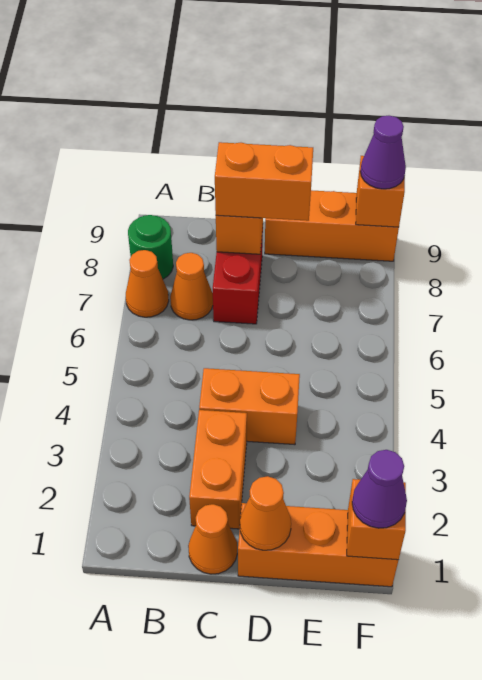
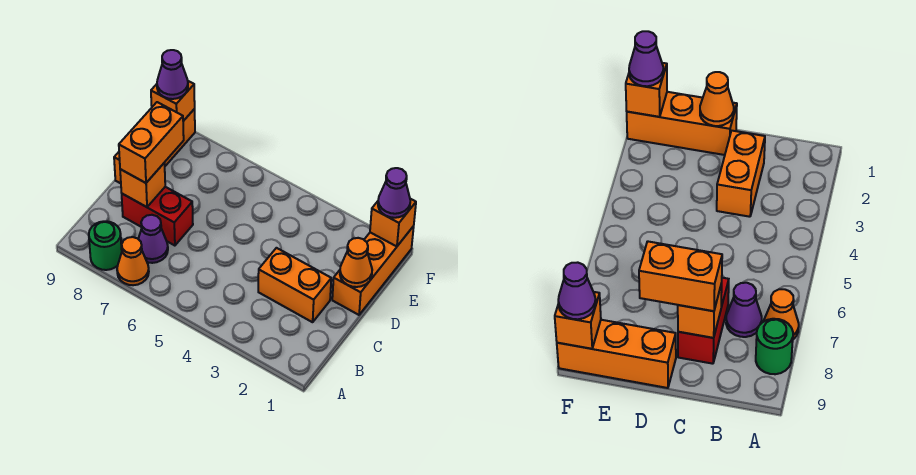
orange cone B7 level 1 -> purple cone B7 level 1
orange cone C1 level 1 -> none
orange brick C4:D4 level 1 -> none

